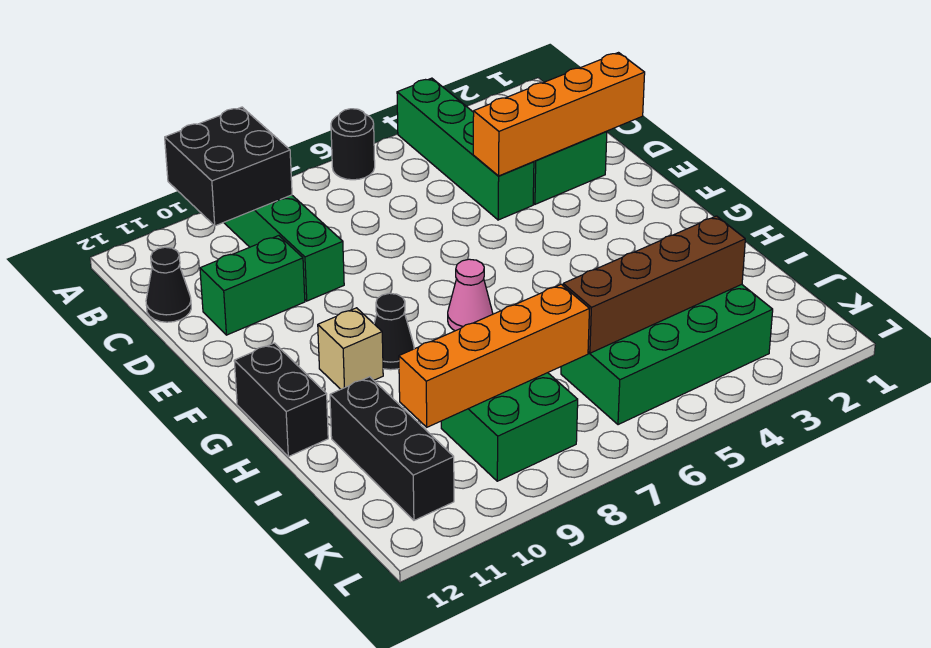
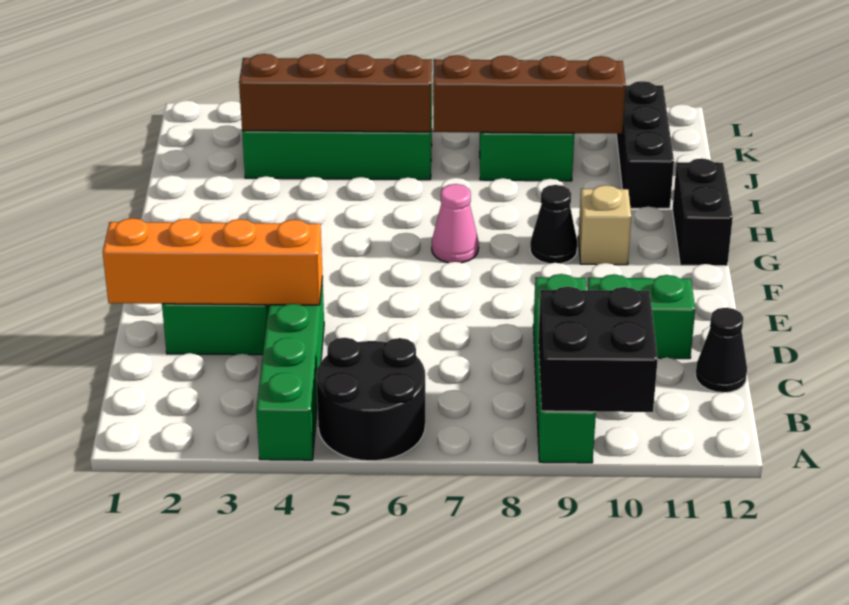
black round brick A6 level 1 -> black round brick A5:B6 level 1
orange brick J7:J10 level 2 -> brown brick J7:J10 level 2

